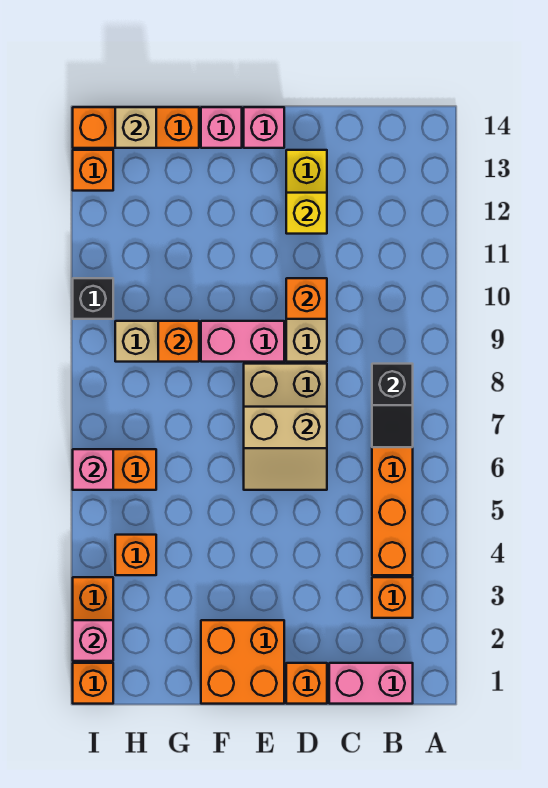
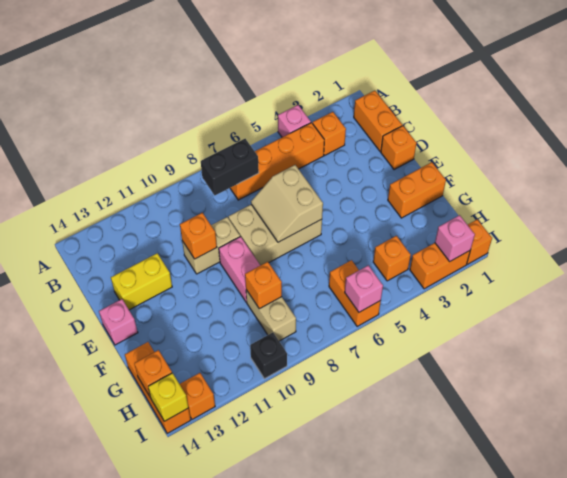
pink brick B1:C1 level 1 -> orange brick B1:C1 level 1
black slope B7:B8 level 2 top 8 -> black brick B7:B8 level 2
tan slope D6:E7 level 2 top 7 -> tan slope D6:E7 level 2 top 6
yellow brick D12 level 2 -> yellow brick I14 level 2
orange brick E1:F2 level 1 -> orange brick F1:F2 level 1
pink brick F14 level 1 -> pink brick A4 level 1
tan brick H14 level 2 -> orange brick H14 level 2

